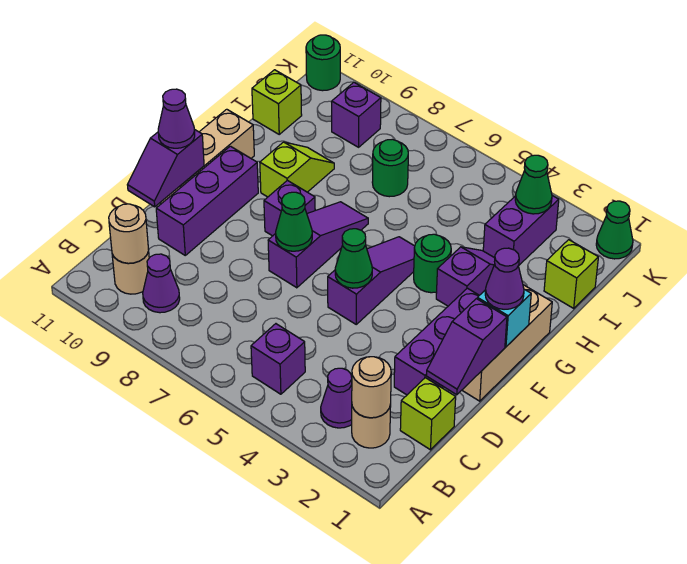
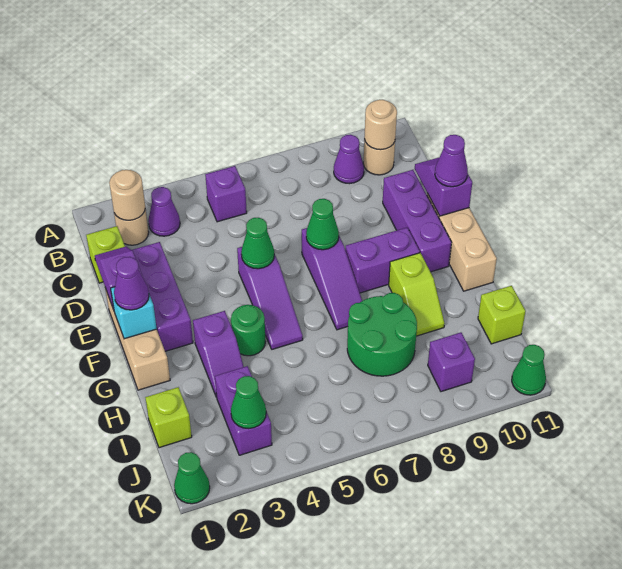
purple brick F8 level 1 -> purple brick F8:F9 level 1
green round brick I7 level 1 -> green round brick H7:I8 level 1
green round brick K11 level 1 -> green cone K11 level 1

